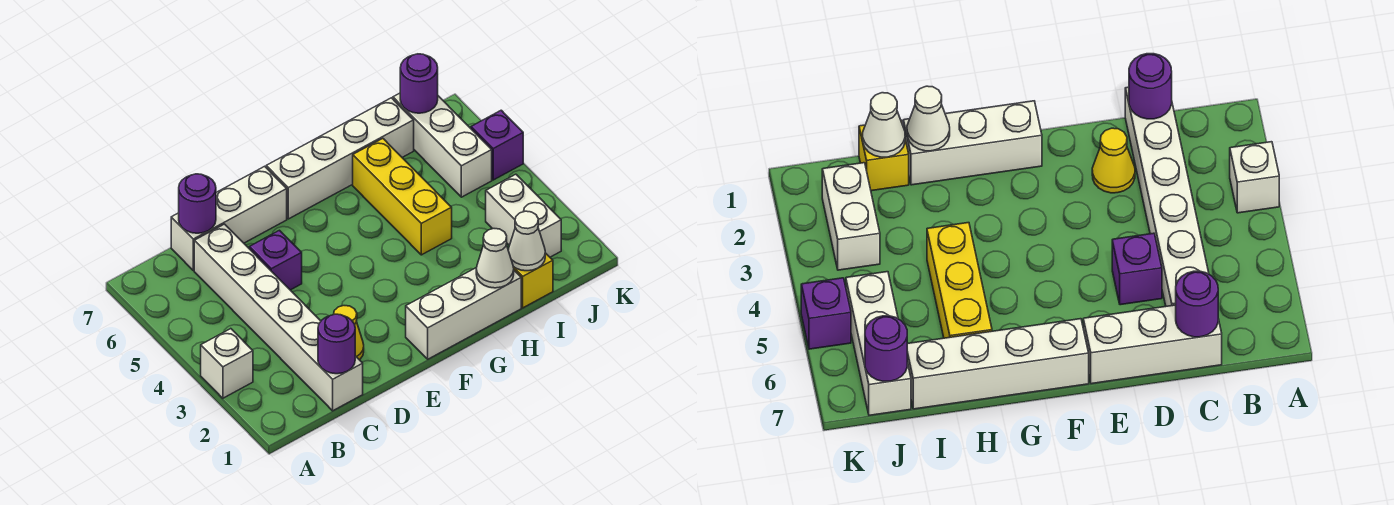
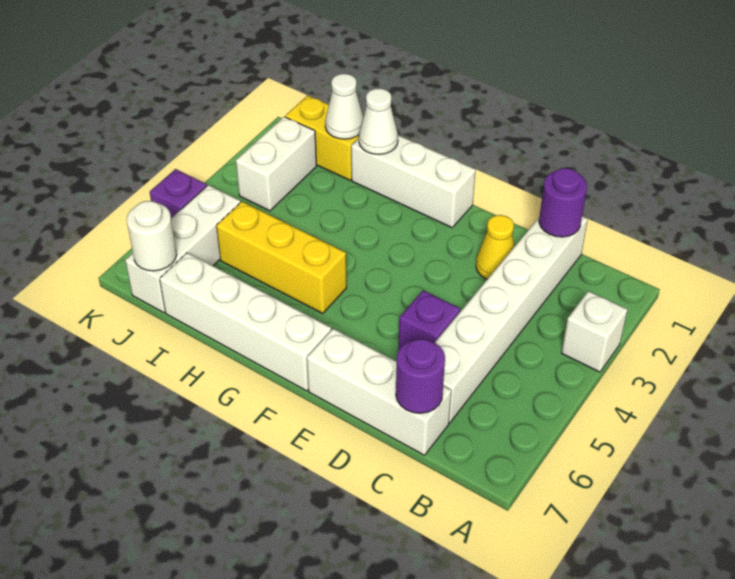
yellow brick H4:H6 level 1 -> yellow brick G5:I5 level 1
yellow brick I1 level 1 -> yellow brick I1:J1 level 1
purple round brick J7 level 2 -> white round brick J7 level 2

